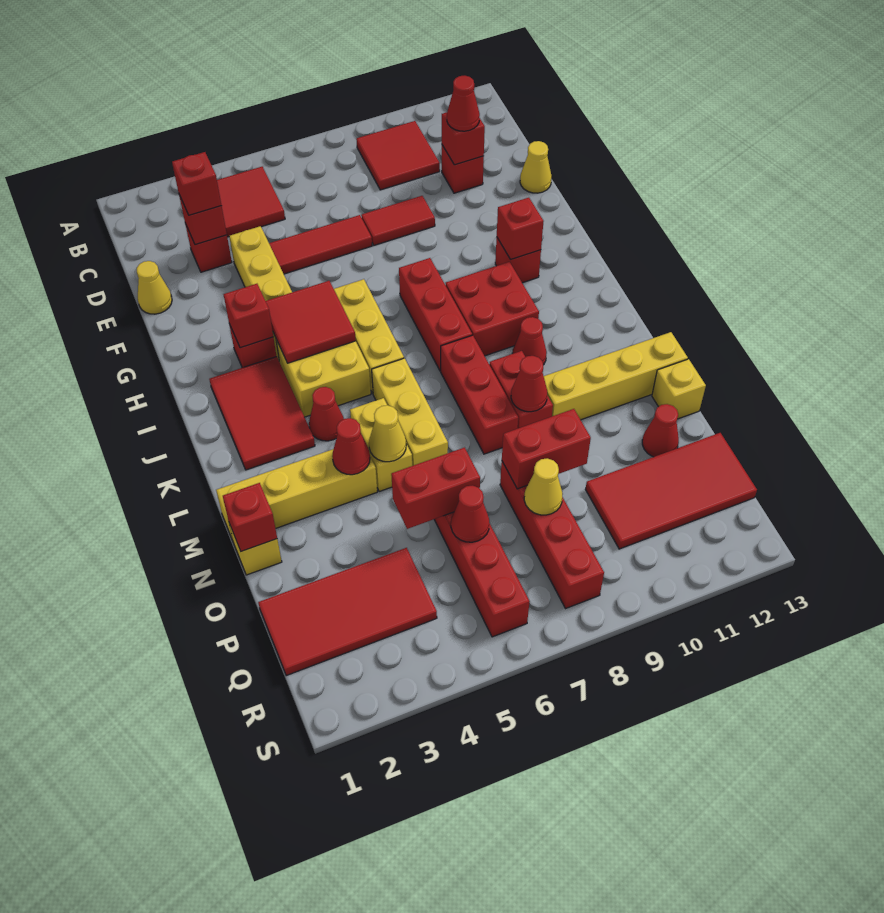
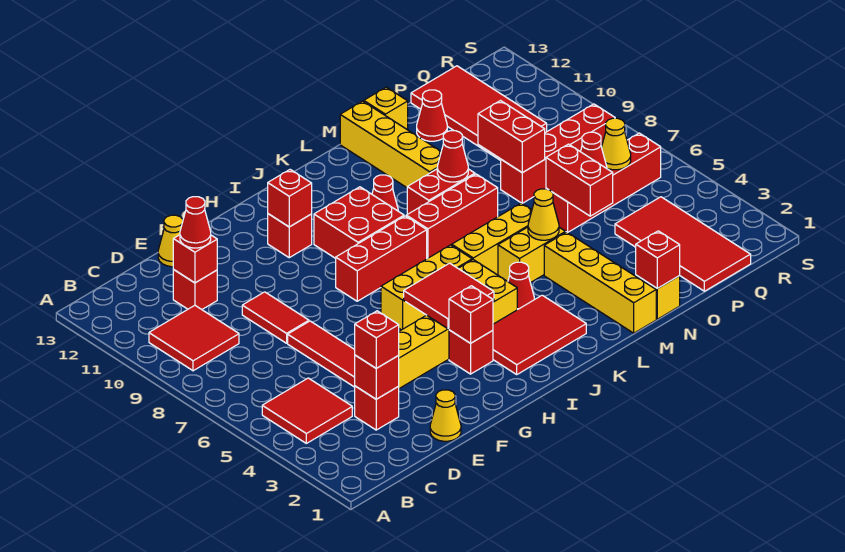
red cone M4 level 2 -> none
yellow cone P8 level 2 -> yellow cone Q6 level 2

